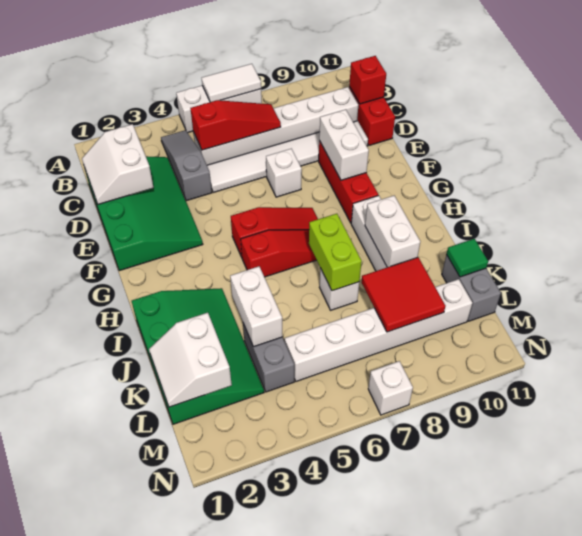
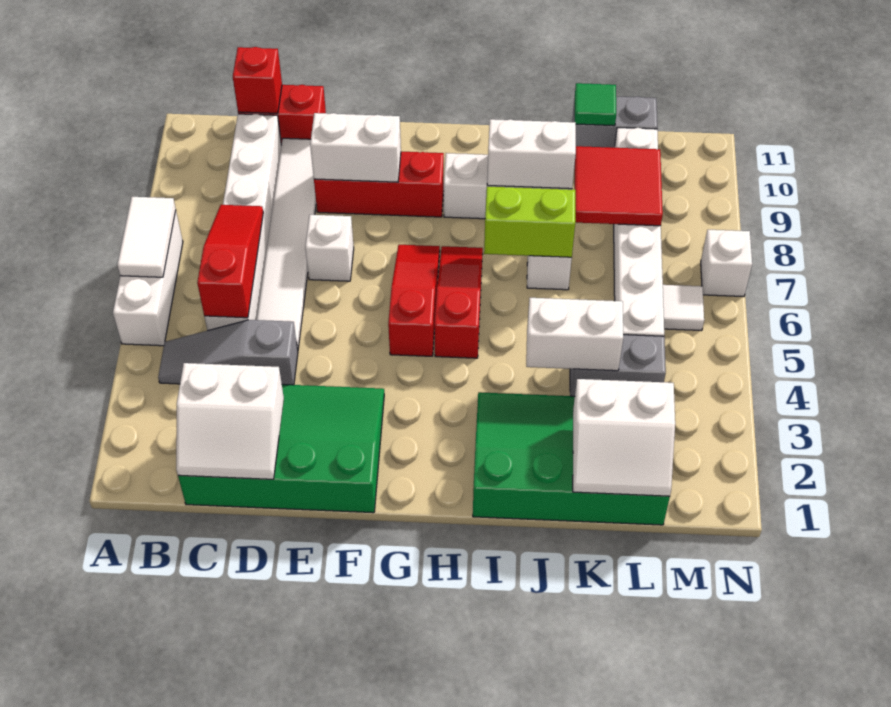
none -> white tile M6 level 1

